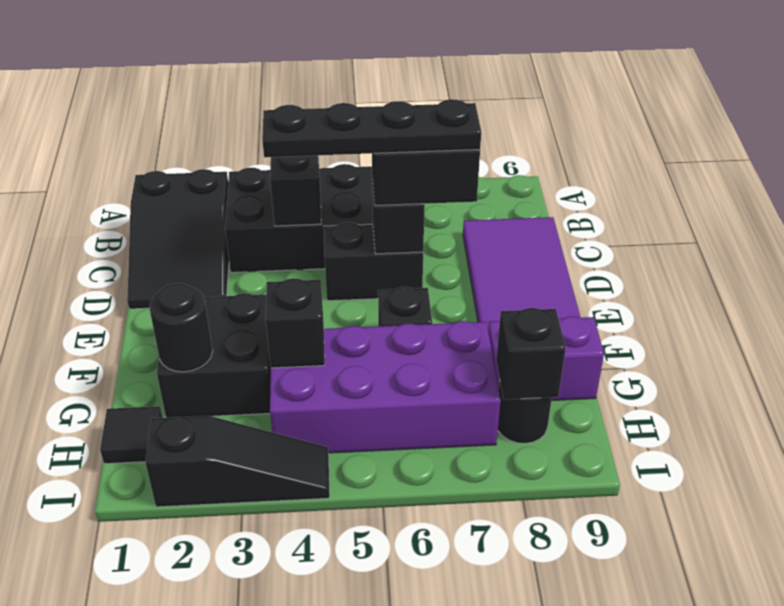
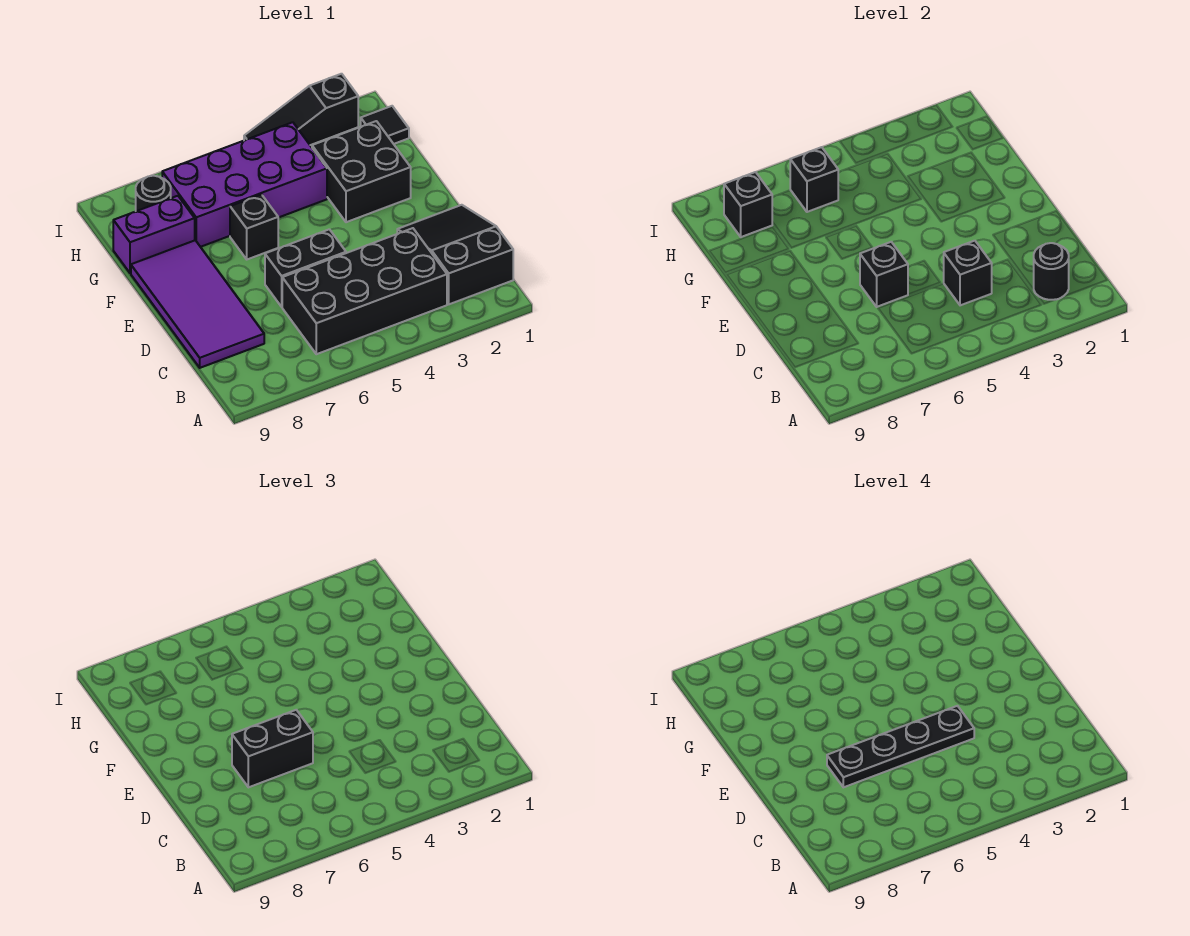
black round brick G2 level 2 -> black round brick B2 level 2
black brick G4 level 2 -> black brick H6 level 2

